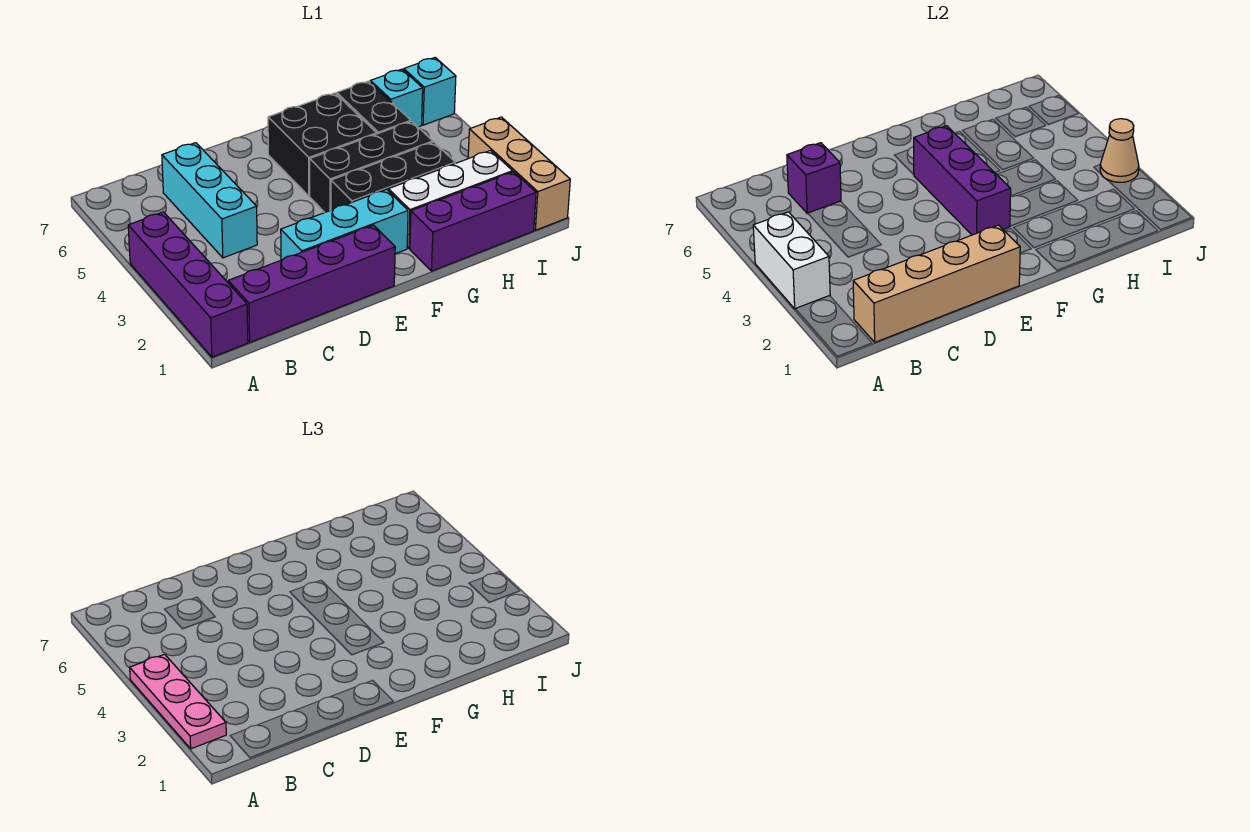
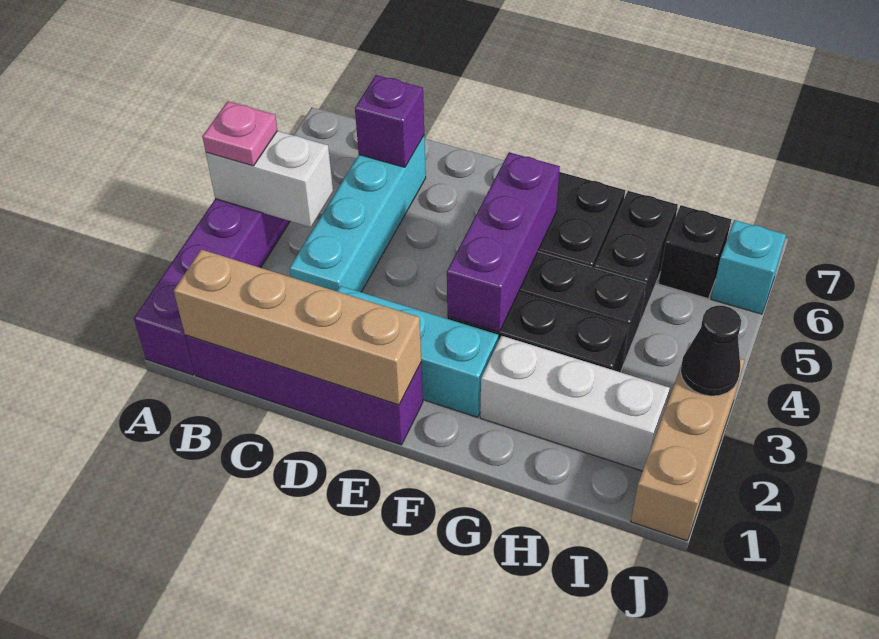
pink plate A2:A4 level 3 -> pink plate A4 level 3
white brick A3:A4 level 2 -> white brick A4:B4 level 2
cyan brick C4:C6 level 1 -> cyan brick C3:C6 level 1
purple brick G1:I1 level 1 -> none
cyan brick I6 level 1 -> black brick I6 level 1
tan cone J3 level 2 -> black cone J3 level 2

